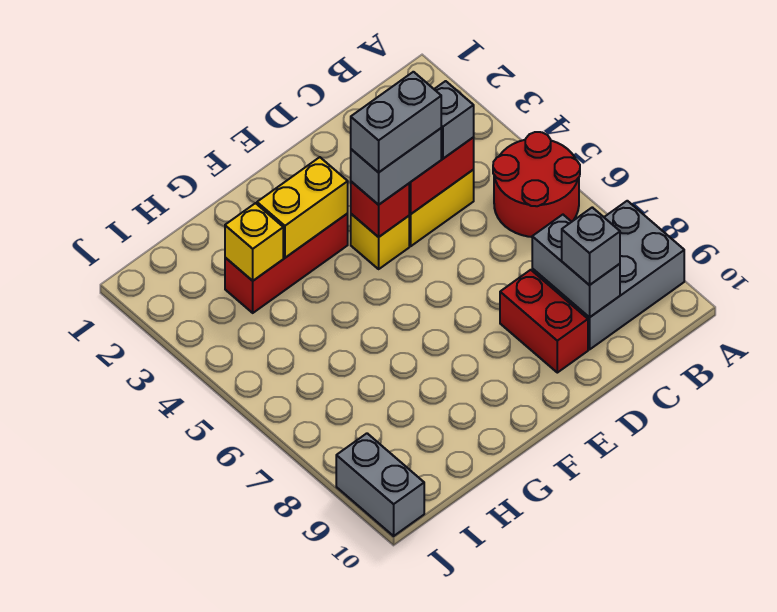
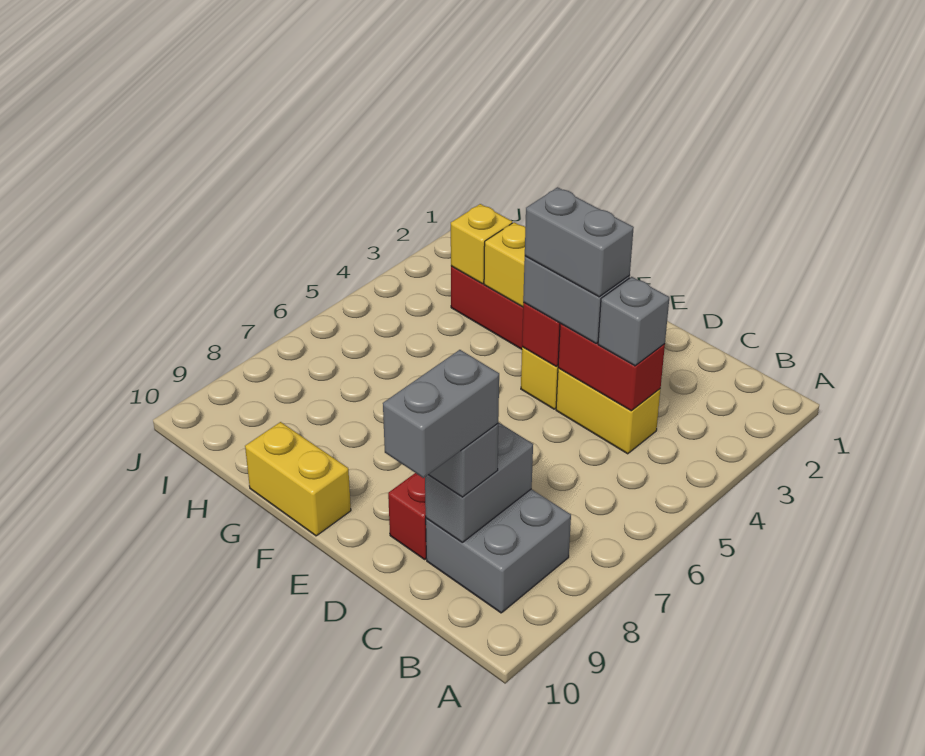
red round brick A5:B6 level 1 -> none
grey brick A8:C9 level 1 -> grey brick B8:C9 level 1
none -> yellow brick F10:G10 level 1
grey brick J9:J10 level 1 -> grey brick C9:C10 level 4

